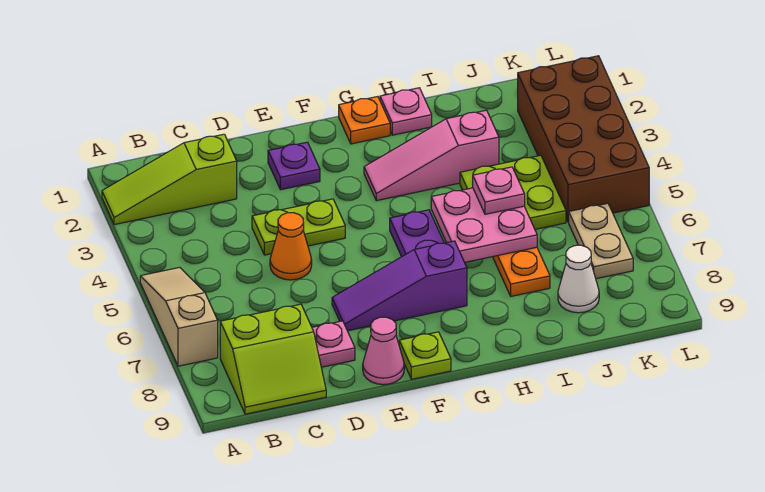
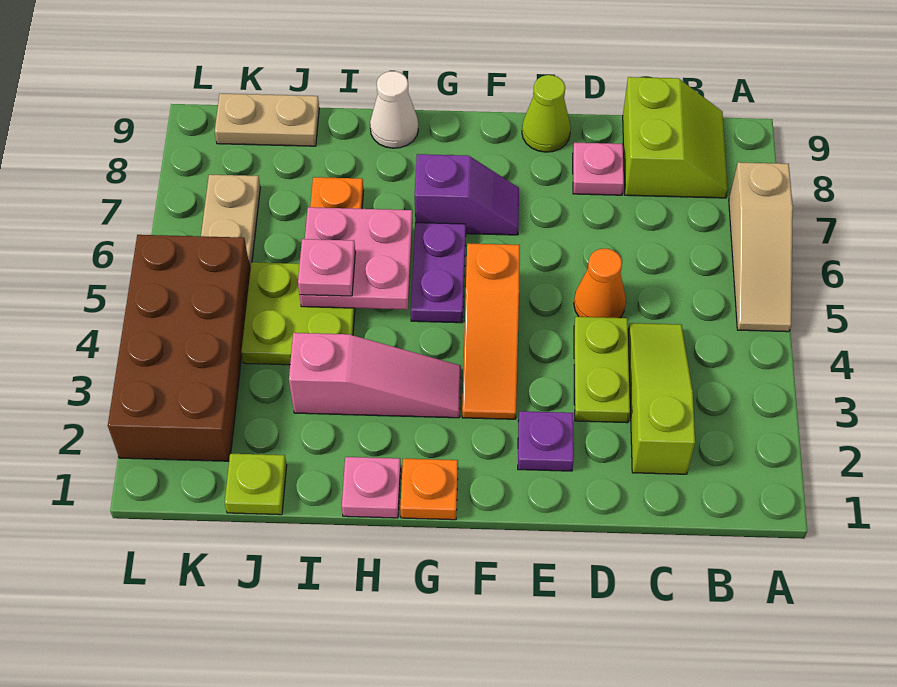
lime slope A2:C2 level 1 top C -> lime slope C2:C4 level 1 top 2
lime slope B8:C9 level 1 top 8 -> lime slope B8:C9 level 1 top C
lime plate D4:E4 level 1 -> lime plate D3:D4 level 1
purple slope E7:G7 level 1 top G -> purple slope F7:G7 level 1 top G
pink cone E9 level 1 -> lime cone E9 level 1
none -> orange slope F3:F5 level 1 top 5
lime plate F9 level 1 -> lime plate J1 level 1
white cone J8 level 1 -> white cone H9 level 1
none -> tan plate J9:K9 level 1

